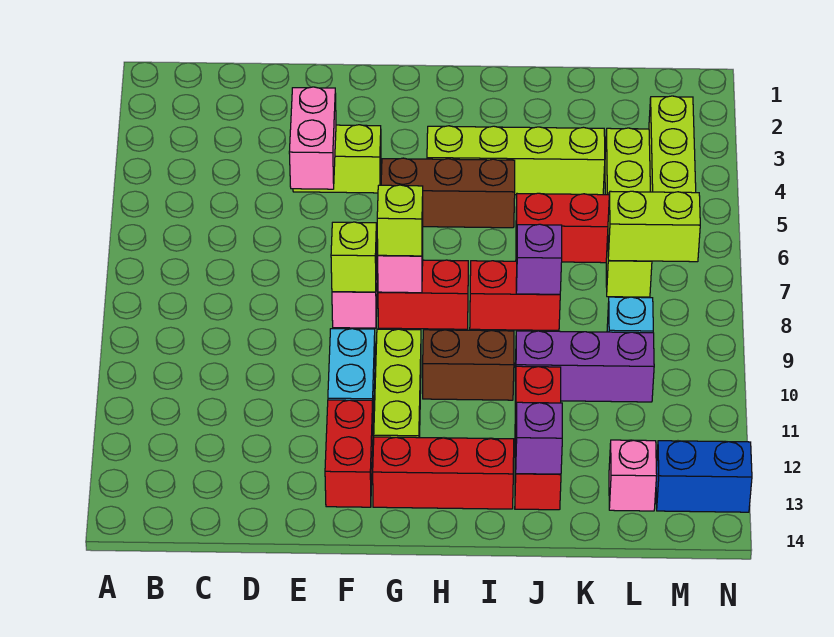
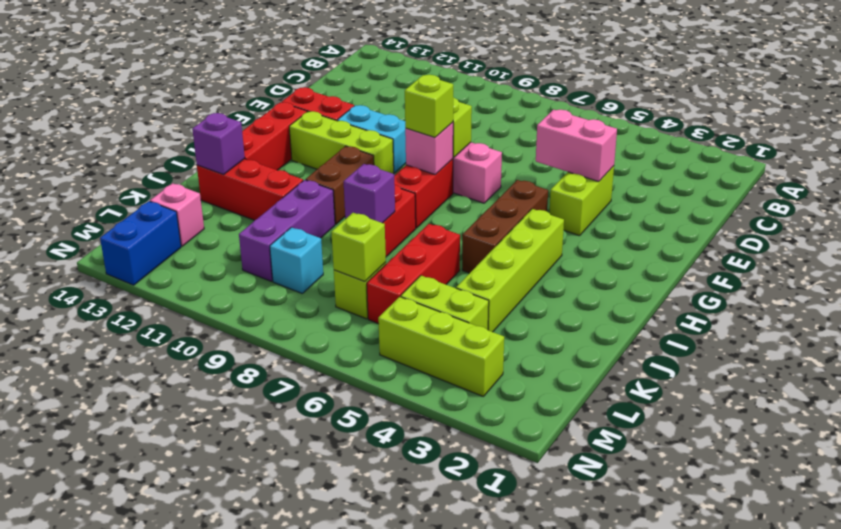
lime brick L7:M7 level 2 -> lime brick L7 level 2

